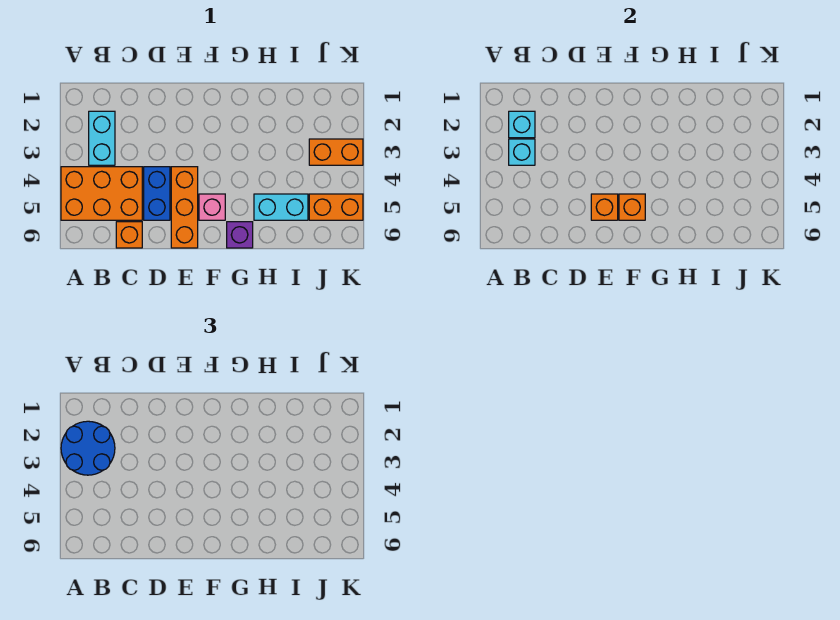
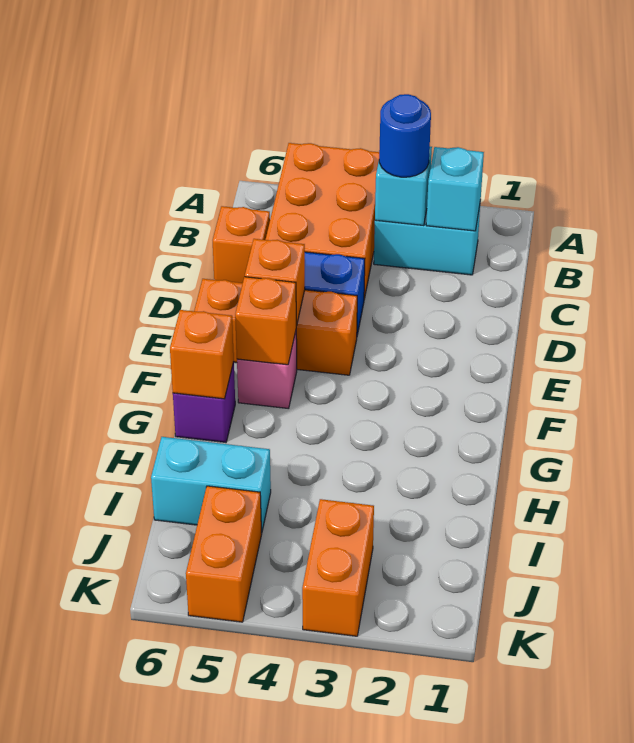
blue round brick A2:B3 level 3 -> blue round brick B3 level 3
none -> orange brick G6 level 2
cyan brick H5:I5 level 1 -> cyan brick I5:I6 level 1

